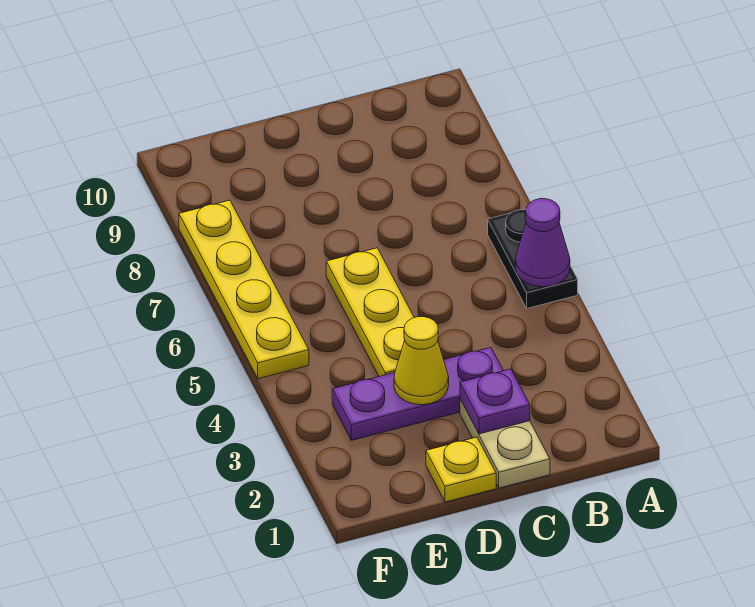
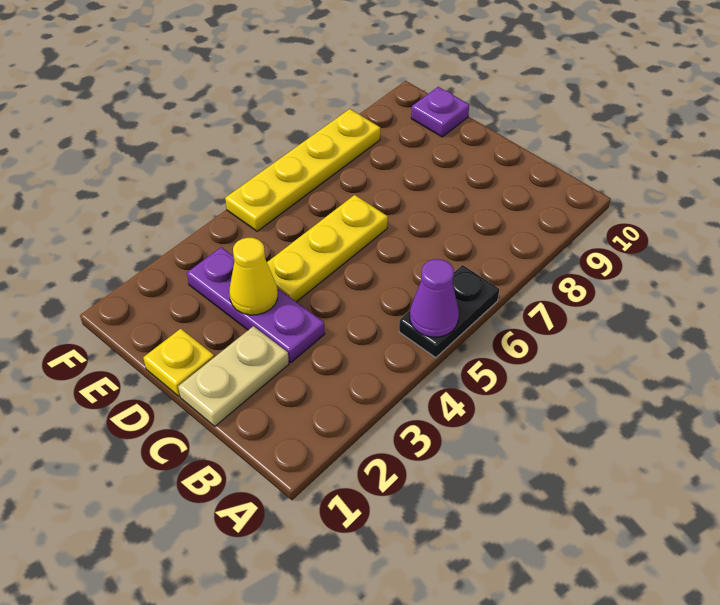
purple plate C2 level 2 -> purple plate E10 level 1

